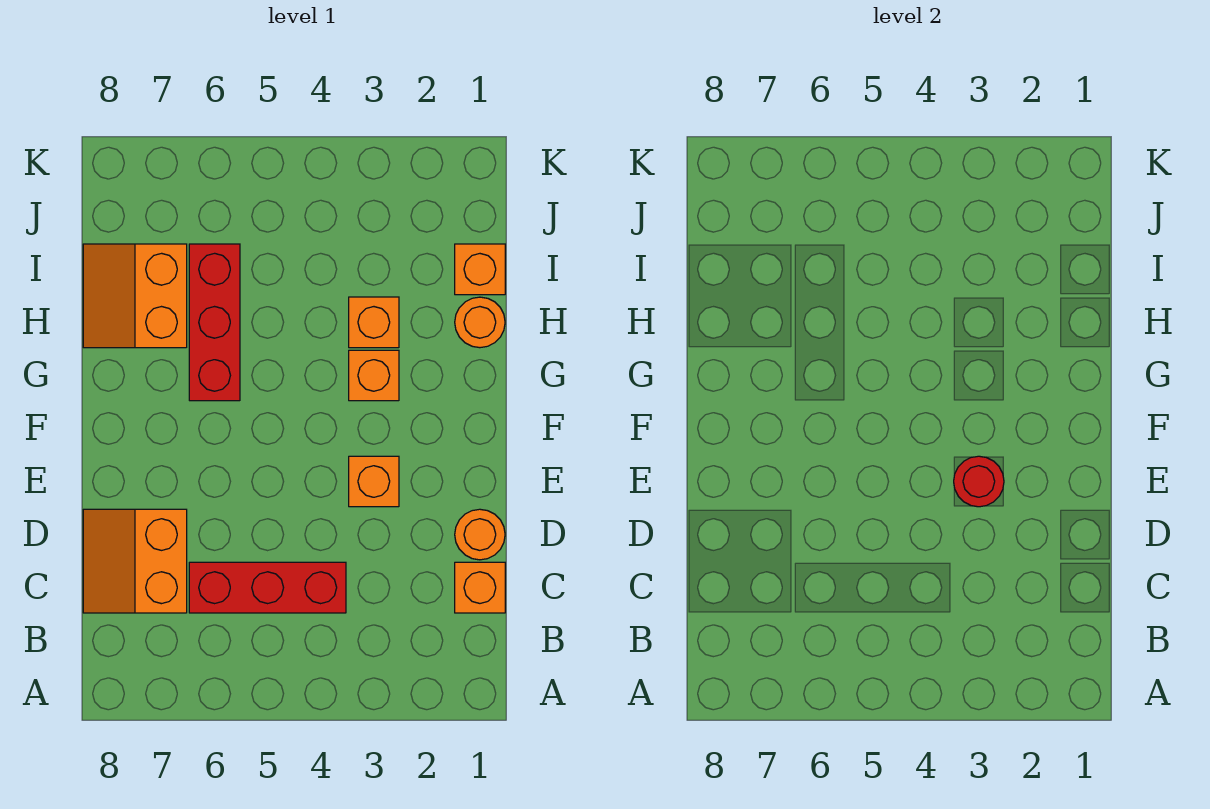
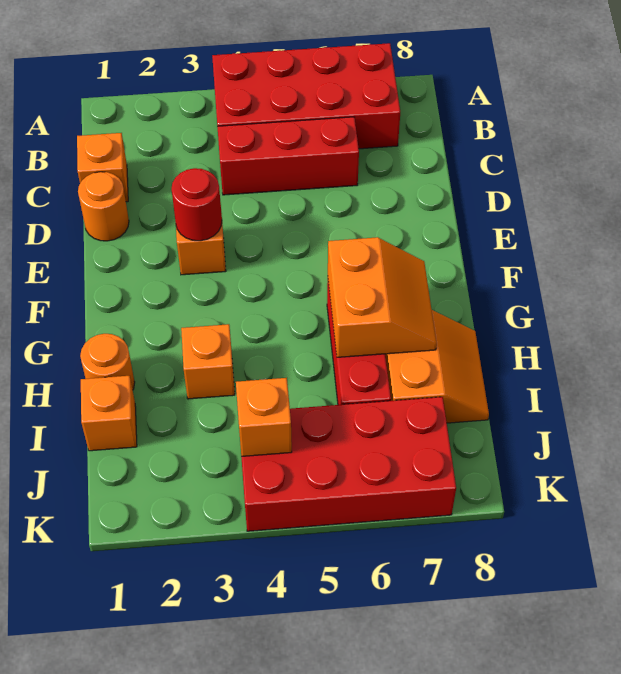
none -> red brick A4:B7 level 1
orange slope C7:D8 level 1 top 7 -> orange slope G6:H7 level 2 top 6
orange brick G3 level 1 -> orange brick J4 level 2
none -> red brick J4:K7 level 1

